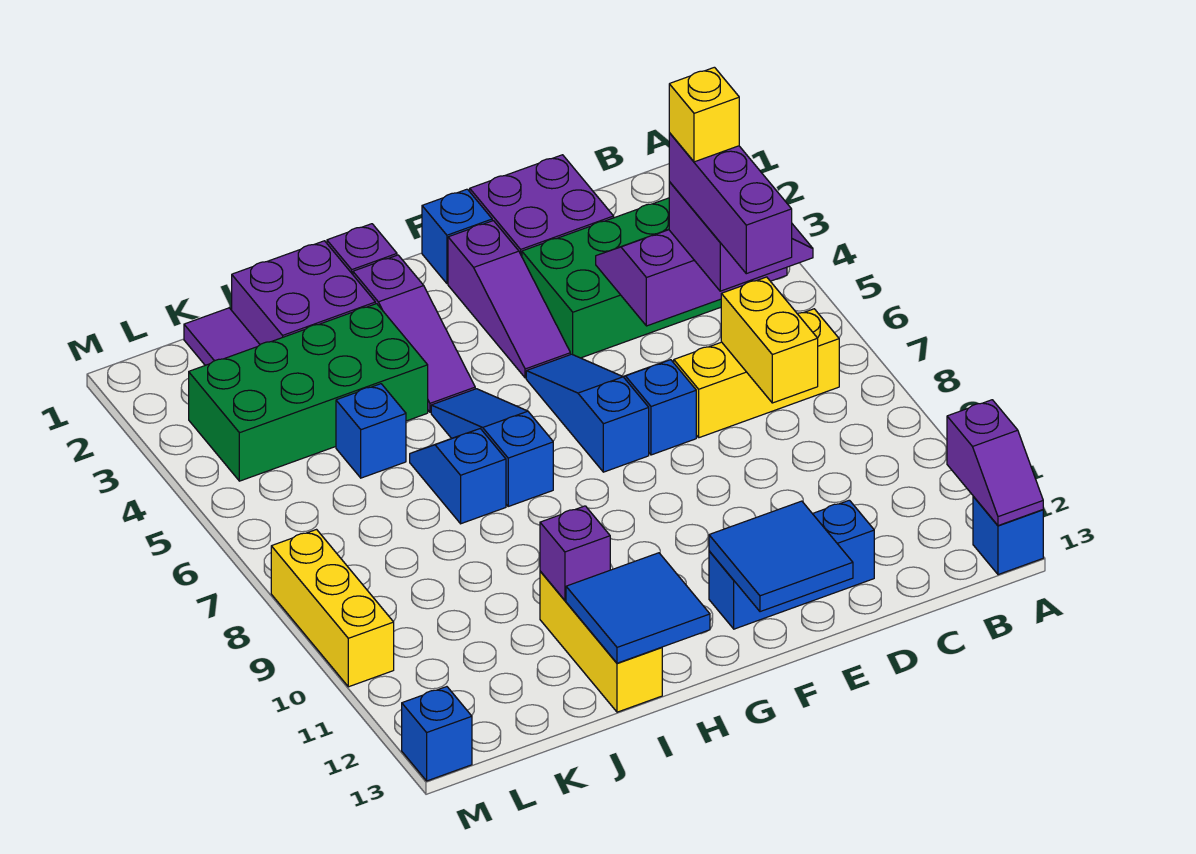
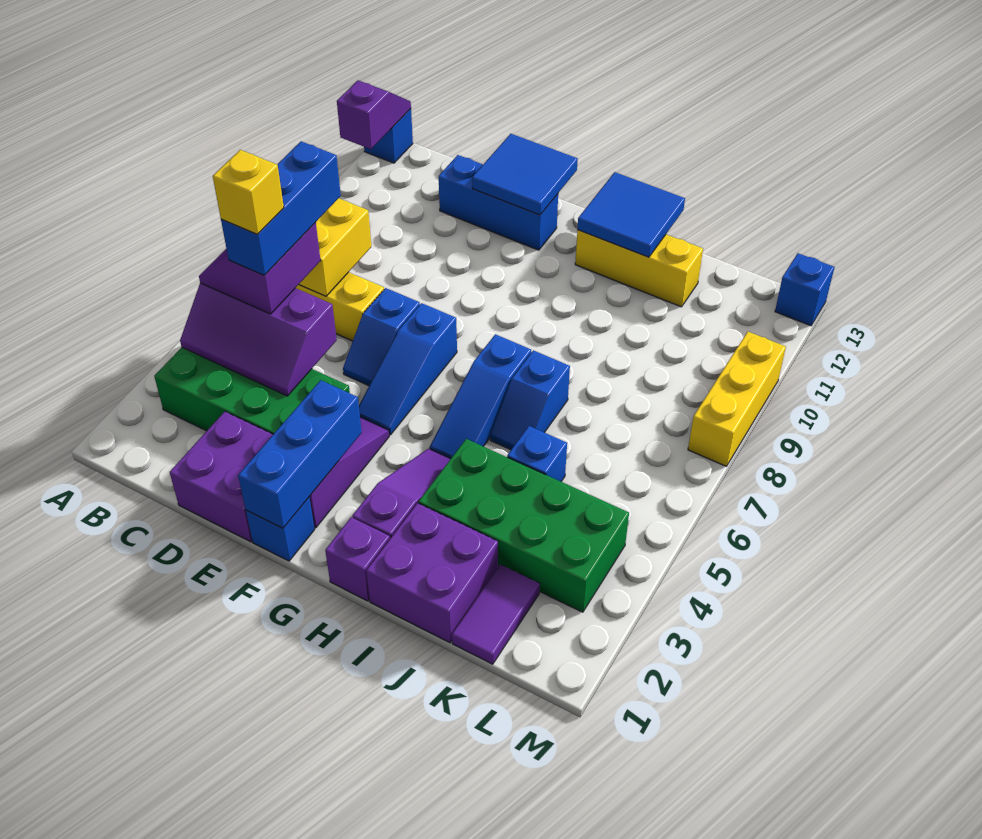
purple brick C5:C7 level 4 -> blue brick C5:C7 level 4
none -> blue brick F1:F3 level 2
yellow brick I11:I13 level 1 -> yellow brick H12:J12 level 1
purple brick I11 level 2 -> none

